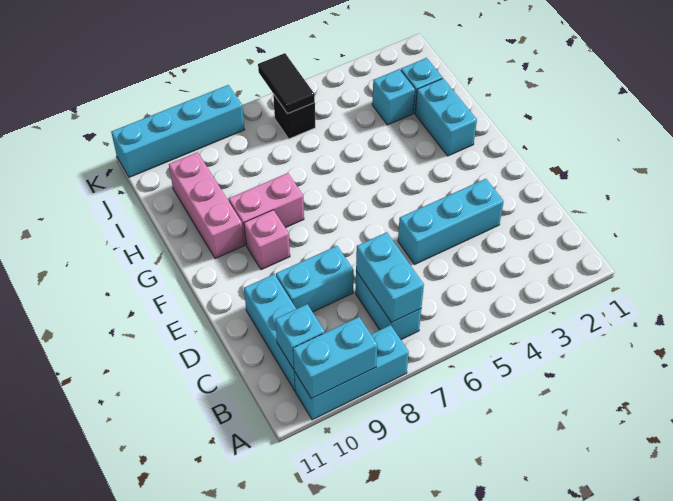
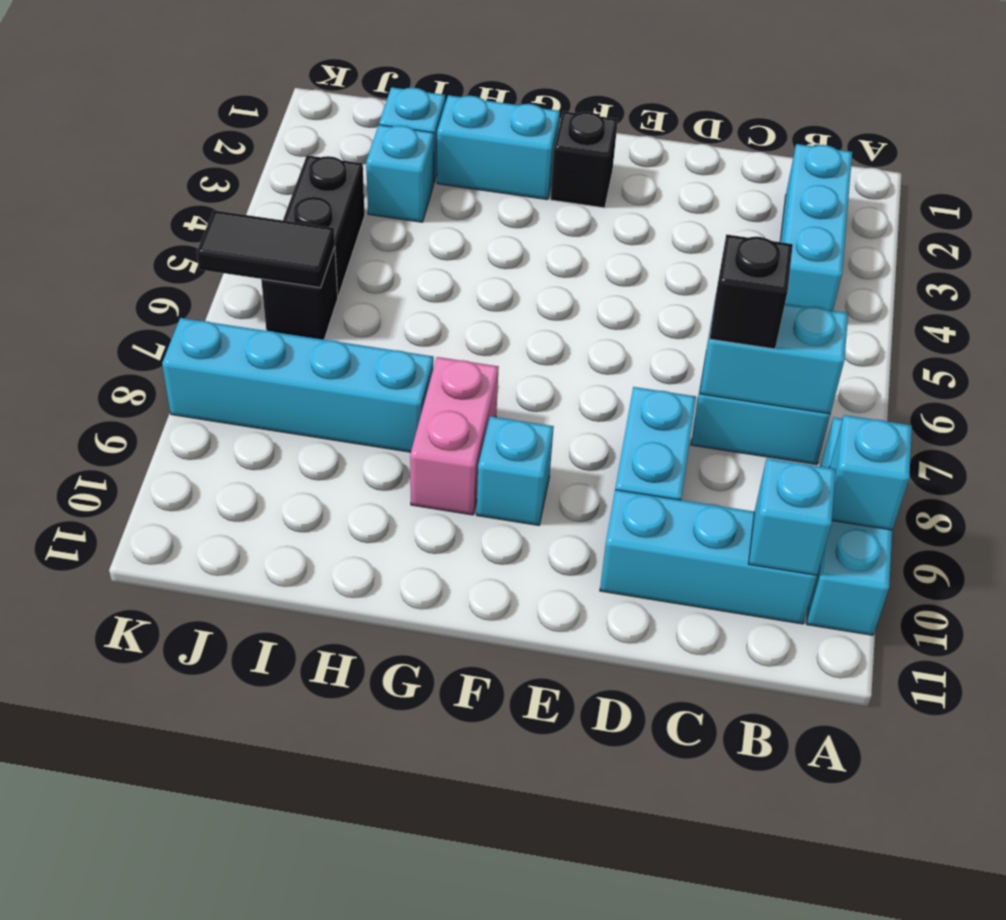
cyan brick A9:A10 level 2 -> cyan brick A9 level 2
none -> black brick C7 level 3
cyan brick D3:D5 level 1 -> cyan brick B2:B4 level 1
none -> black brick F2 level 1
pink brick F9 level 1 -> cyan brick F9 level 1
pink brick G10:I10 level 1 -> none
none -> black brick J4:J5 level 1
cyan brick K8:K11 level 1 -> cyan brick H8:K8 level 1

